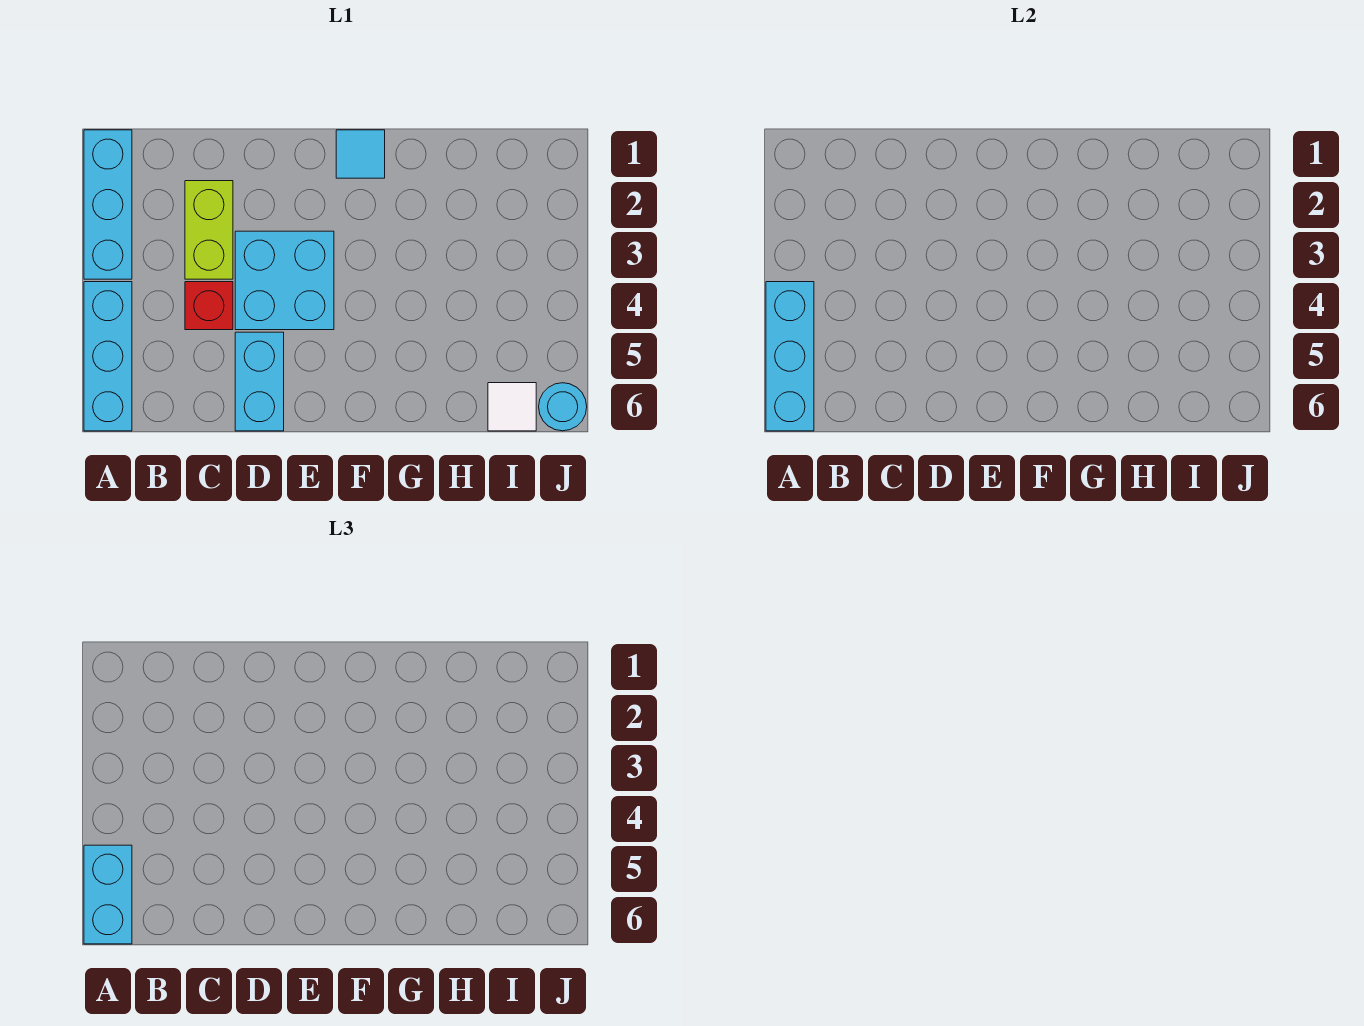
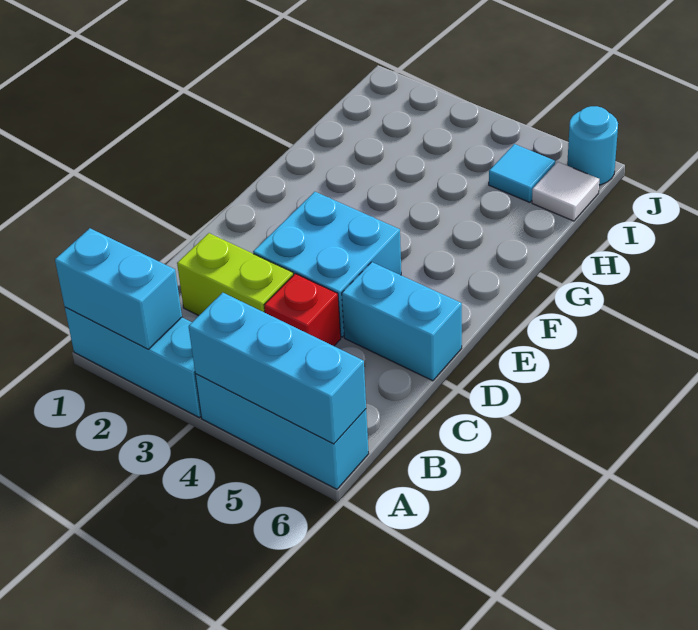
cyan brick A5:A6 level 3 -> cyan brick A1:A2 level 2
cyan tile F1 level 1 -> cyan tile I5 level 1

